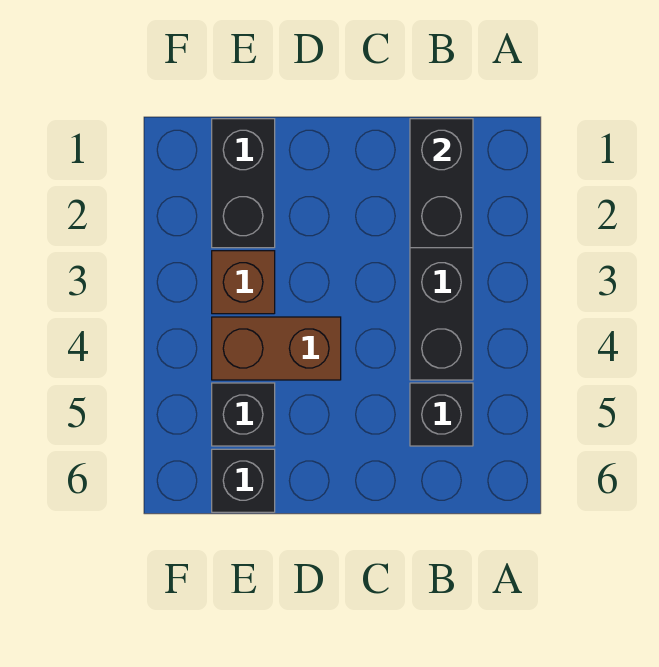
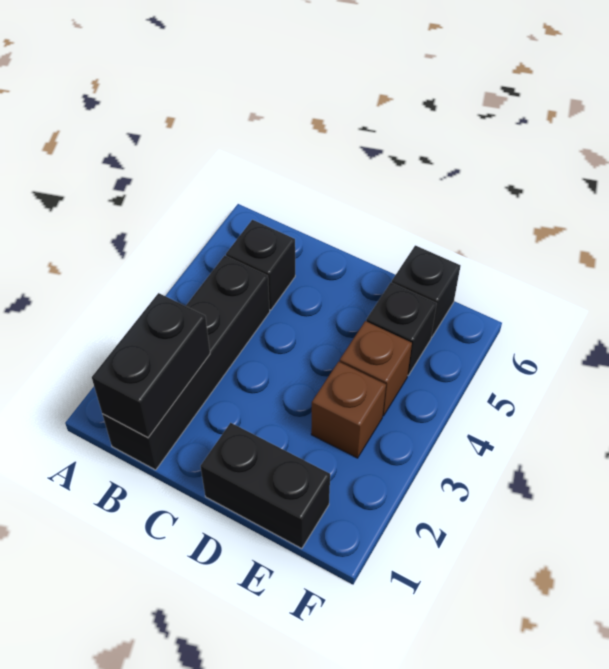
brown brick D4:E4 level 1 -> brown brick E4 level 1
black brick E1:E2 level 1 -> black brick D1:E1 level 1

